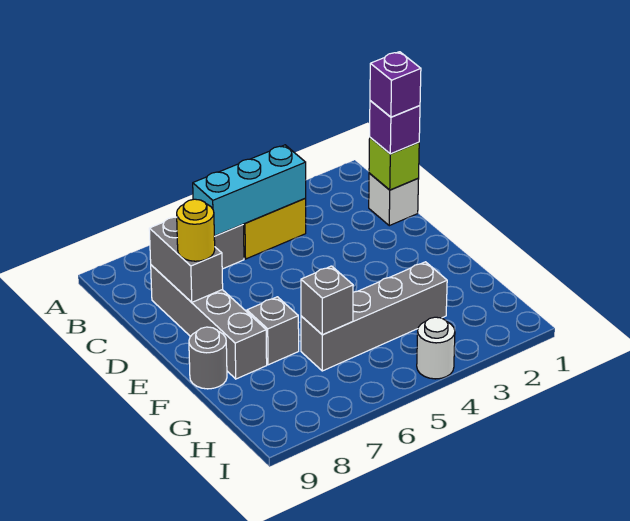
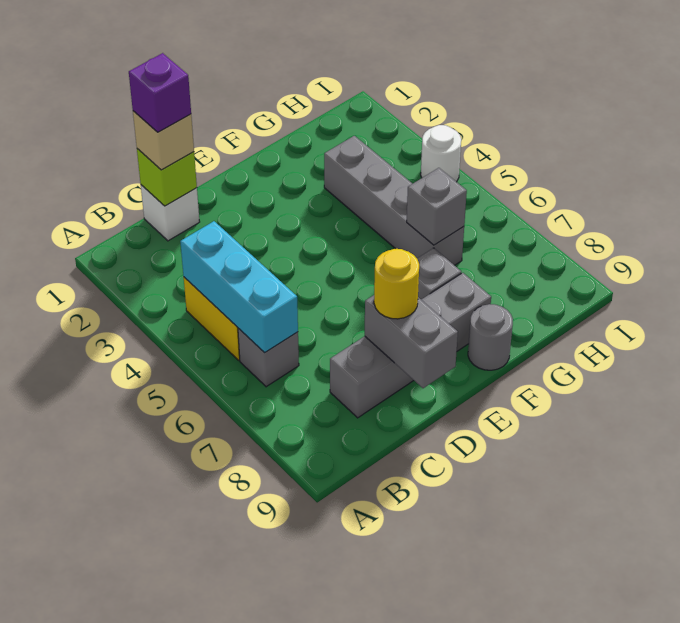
purple brick C1 level 3 -> tan brick C1 level 3
grey brick C8:D8 level 2 -> grey brick D8:D9 level 2

